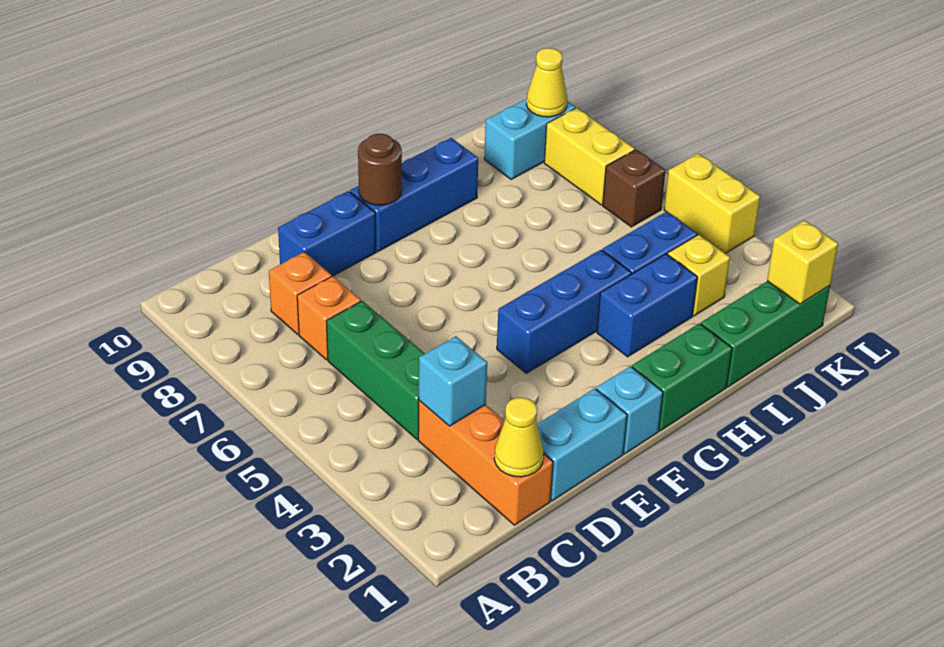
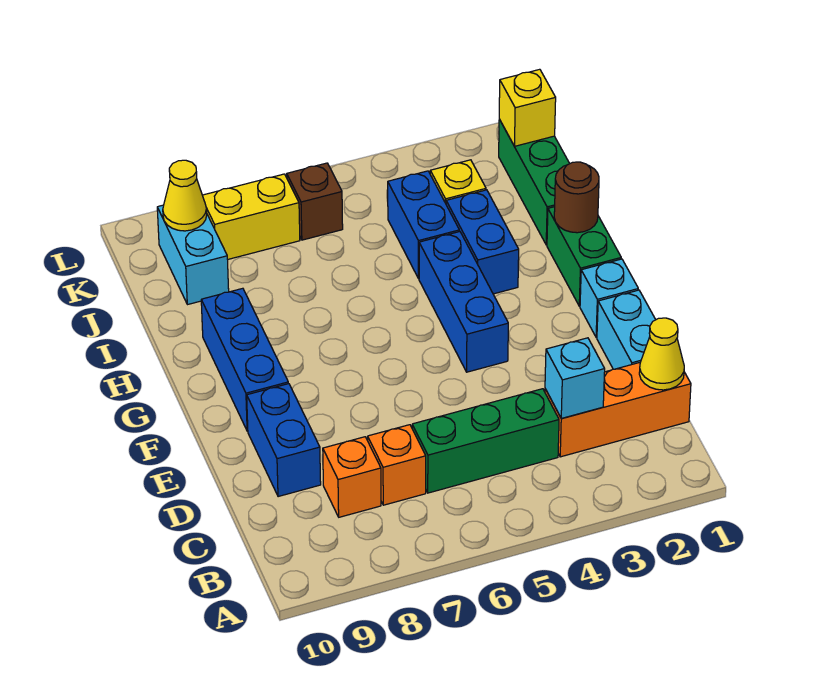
brown round brick F9 level 2 -> brown round brick H1 level 2
yellow brick L4:L5 level 1 -> none

